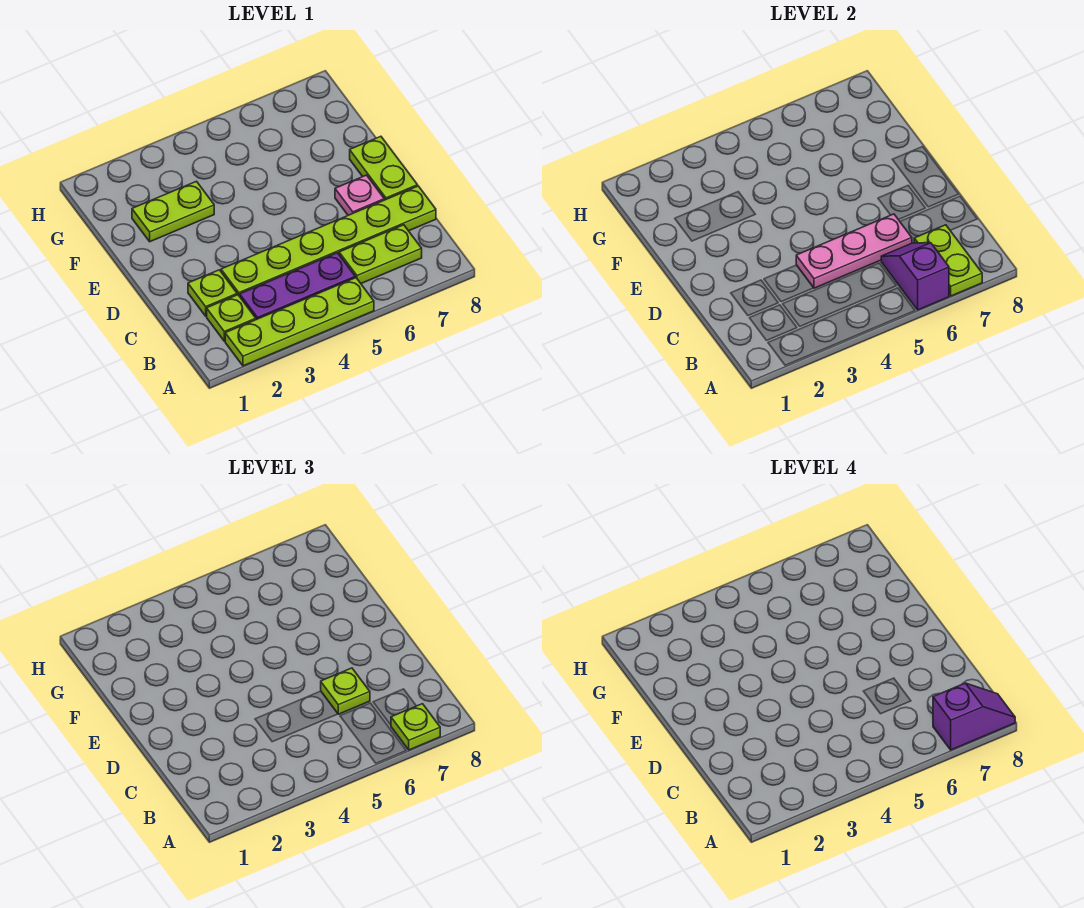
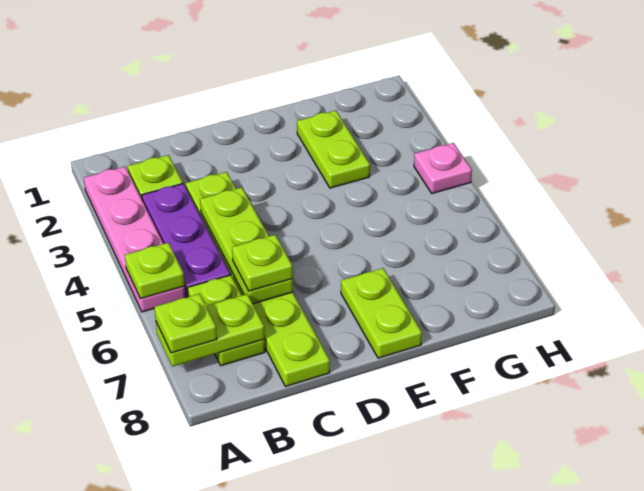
lime plate A2:A5 level 1 -> pink plate A2:A5 level 1
purple slope A6:B6 level 2 top A -> none
purple slope A7:A8 level 4 top 7 -> none
lime plate C2 level 1 -> lime plate A5 level 2
pink plate C4:C6 level 2 -> lime plate C4:C6 level 2
pink plate D7 level 1 -> pink plate H4 level 1
lime plate D8:E8 level 1 -> lime plate E7:E8 level 1

